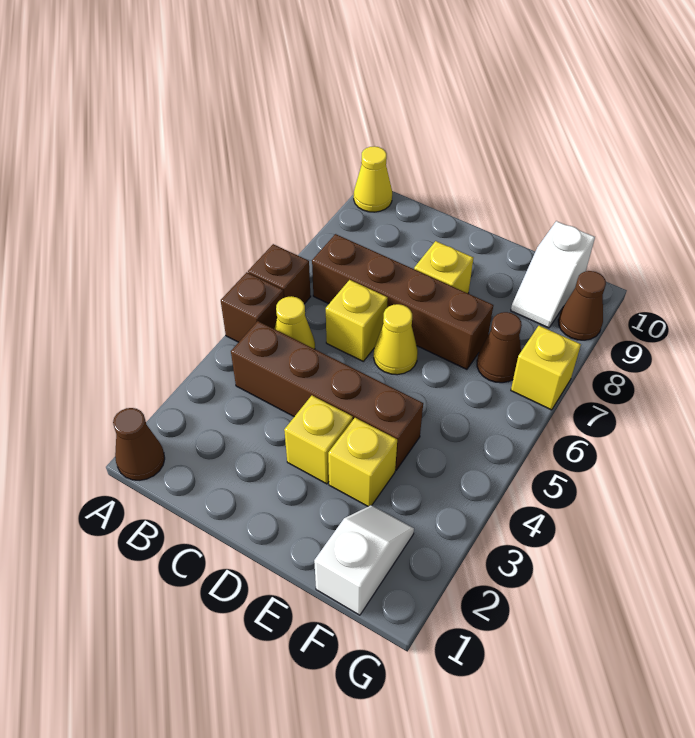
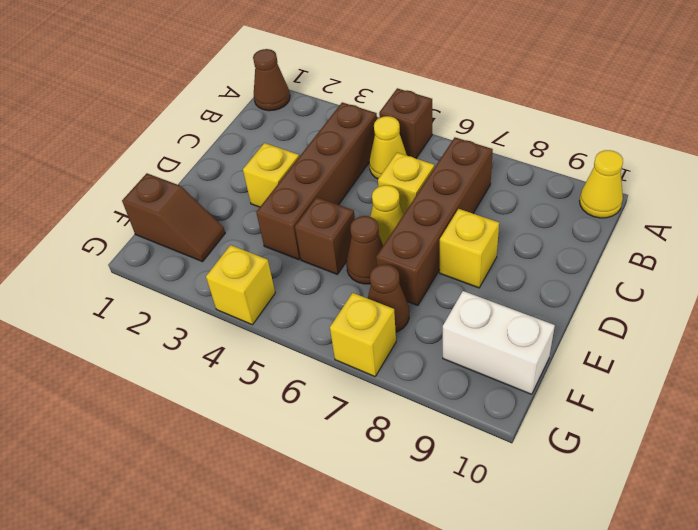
brown brick A6 level 1 -> brown brick E5 level 1
yellow brick E3 level 1 -> yellow brick G4 level 1
white slope F1:F2 level 1 top 1 -> brown slope F1:F2 level 1 top 1
white slope F9:F10 level 1 top 10 -> white brick F9:F10 level 1
brown cone G9 level 1 -> brown cone E6 level 1

